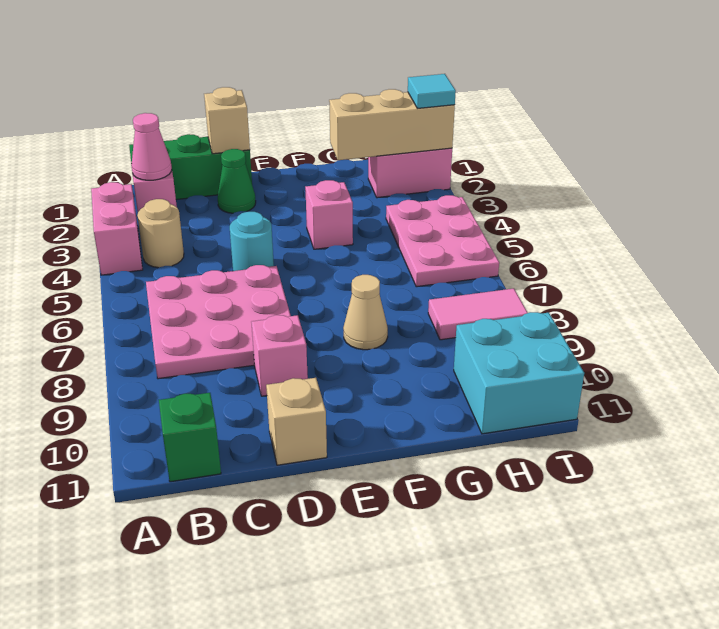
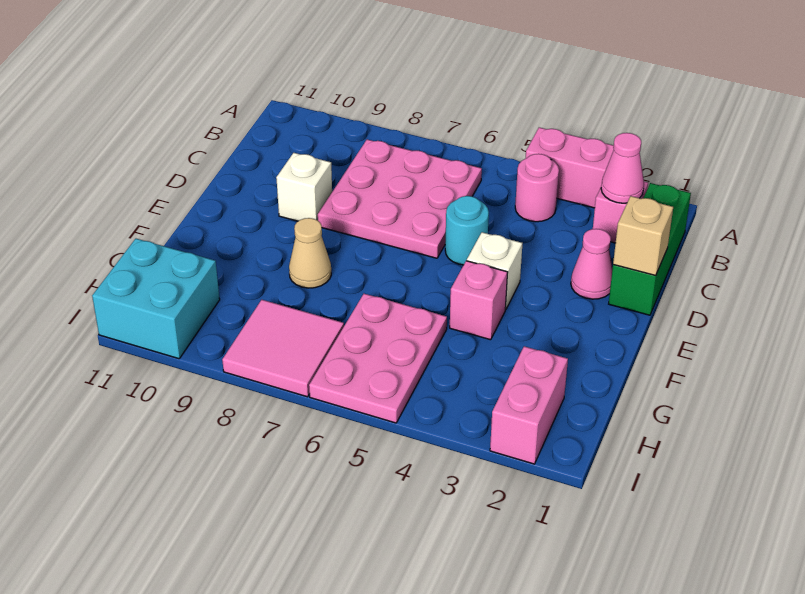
tan round brick B4 level 1 -> pink round brick B4 level 1
green brick B11 level 1 -> none
green cone D2 level 1 -> pink cone D2 level 1
pink brick D9 level 1 -> white brick D9 level 1
tan brick D11 level 1 -> none
none -> white brick E4 level 1
tan brick G2:I2 level 2 -> none
pink plate H4:I6 level 1 -> pink plate G5:I6 level 1
pink tile H8:I8 level 1 -> pink tile H7:I8 level 1
cyan tile I2 level 3 -> none

